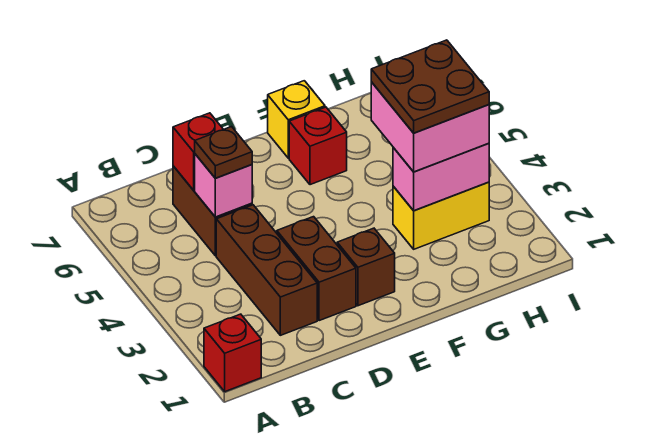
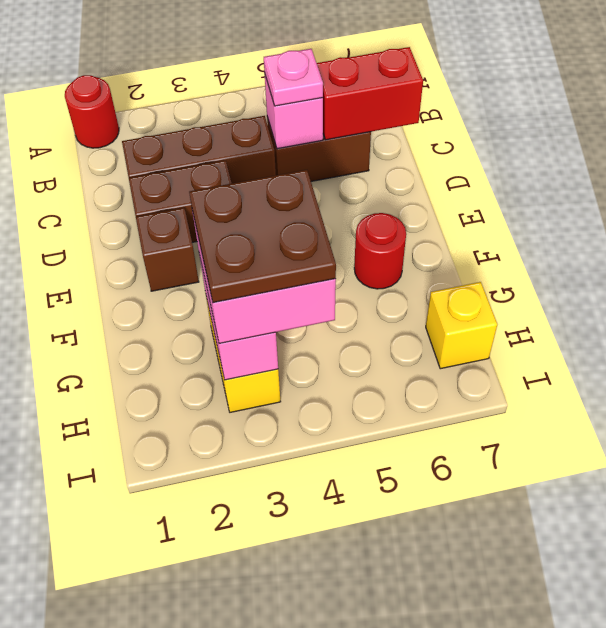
red brick A1 level 1 -> red round brick A1 level 1
brown plate C5 level 3 -> pink plate C5 level 3
red brick C6 level 2 -> red brick C6:C7 level 2
red brick F6 level 1 -> red round brick F6 level 1
yellow brick F7 level 1 -> yellow brick H7 level 1

